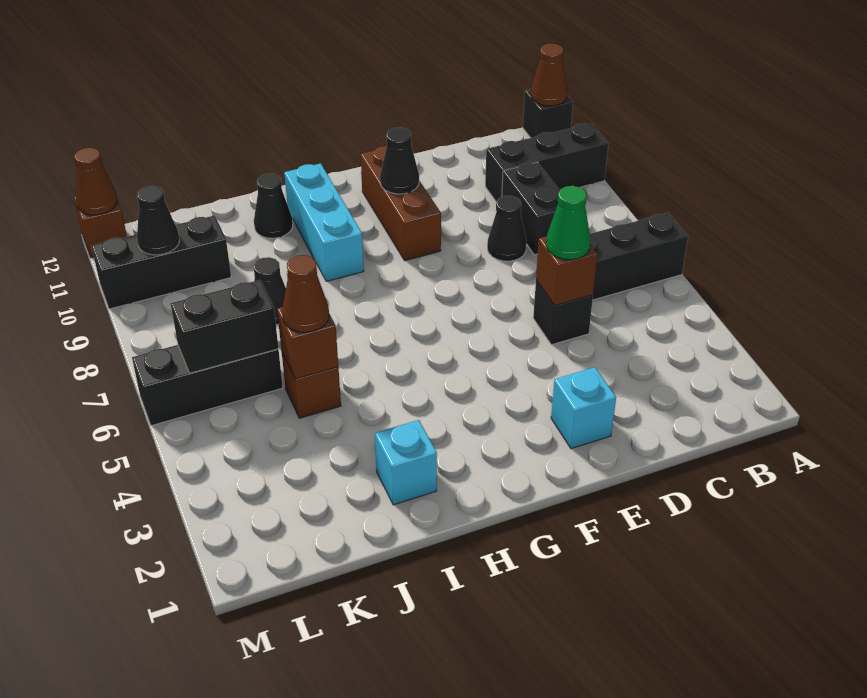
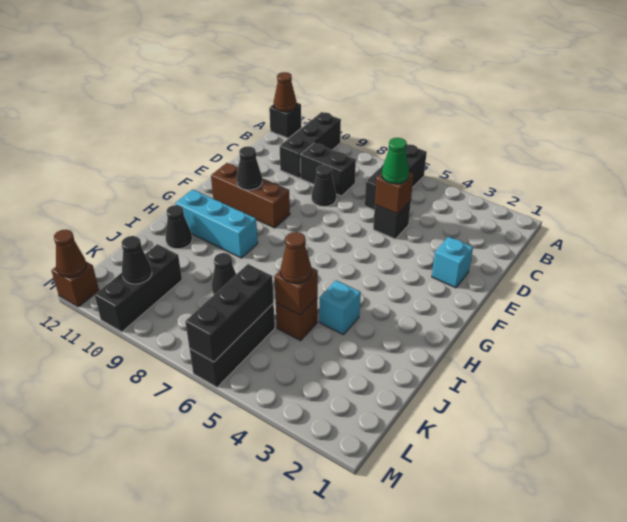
cyan brick I2 level 1 -> cyan brick I4 level 1
black brick K6:L6 level 2 -> black brick K6:M6 level 2

